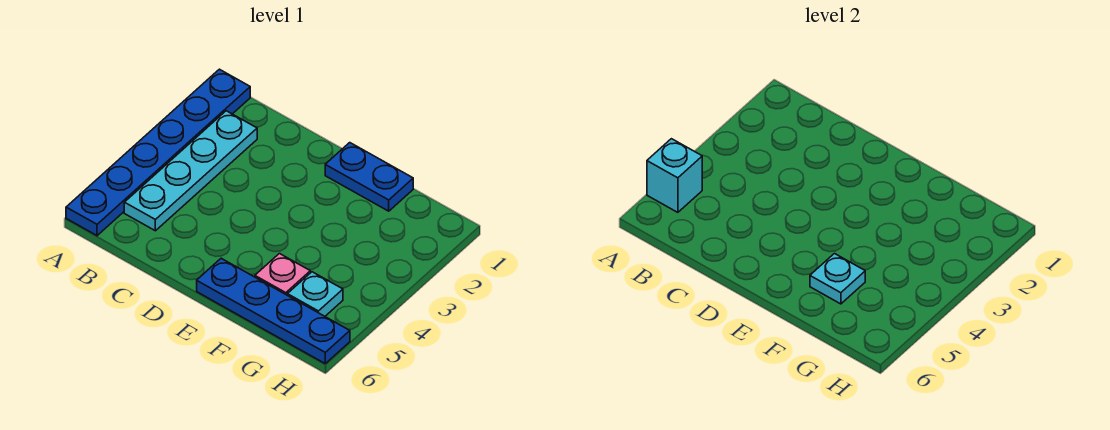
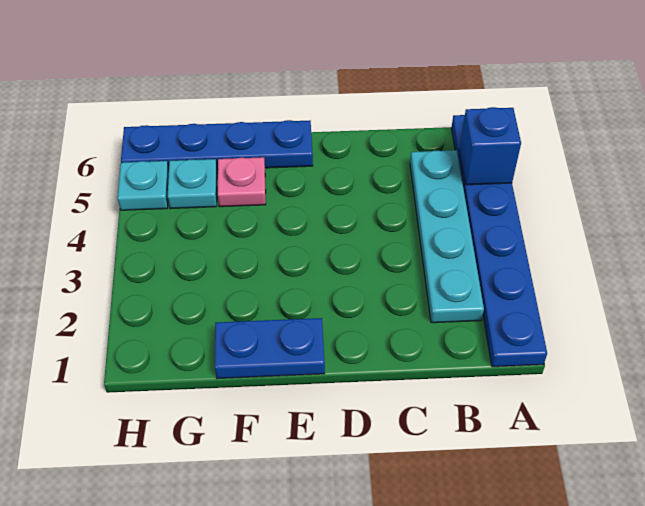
cyan brick A5 level 2 -> blue brick A5 level 2
cyan plate F5 level 2 -> cyan plate H5 level 1

